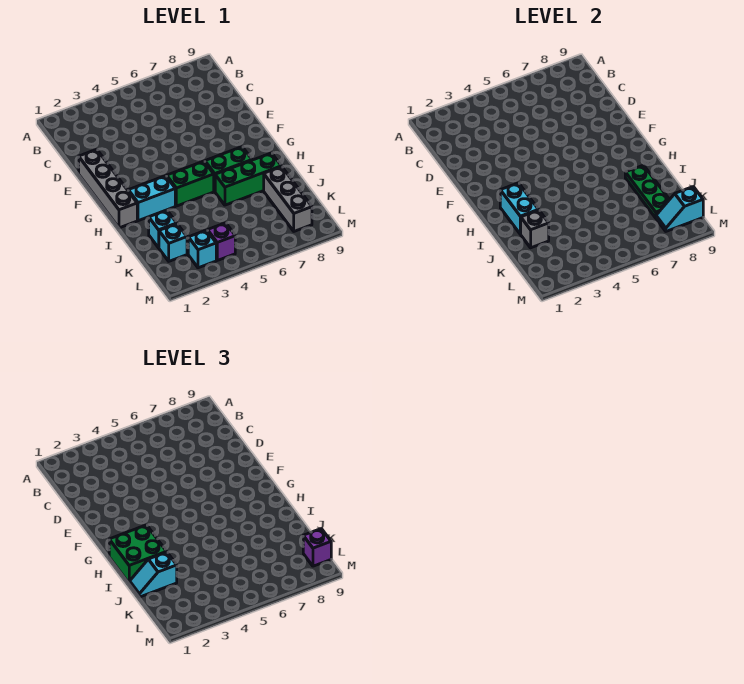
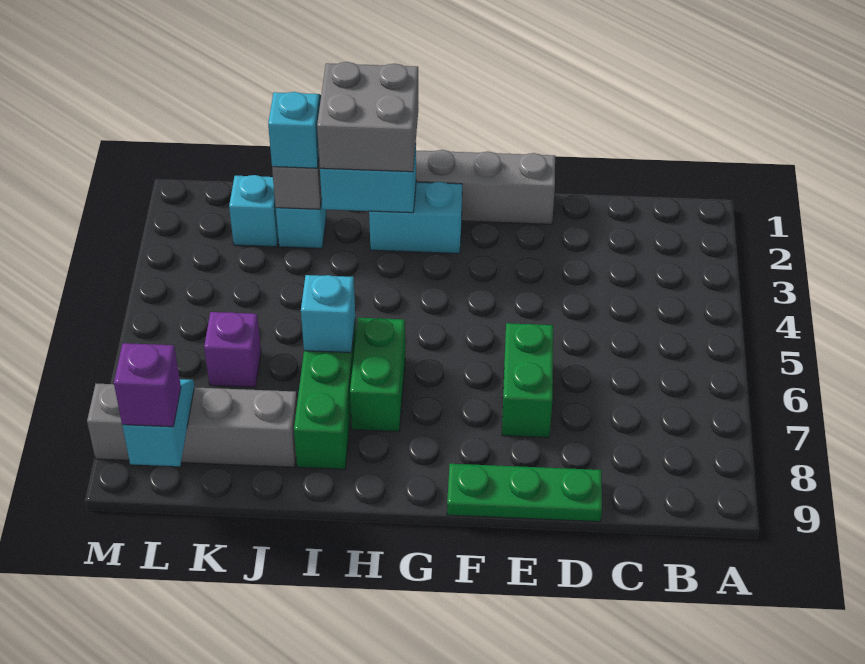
green brick H1:I2 level 3 -> grey brick H1:I2 level 3
cyan brick H2:H3 level 1 -> cyan brick G2:H2 level 1
green brick H4:H5 level 1 -> green brick E6:E7 level 1
green plate I8:K8 level 2 -> green plate D9:F9 level 1
grey brick J8:L8 level 1 -> grey brick J8:M8 level 1
cyan brick L3 level 1 -> cyan brick I6 level 2
purple brick L4 level 1 -> purple brick K6 level 1

